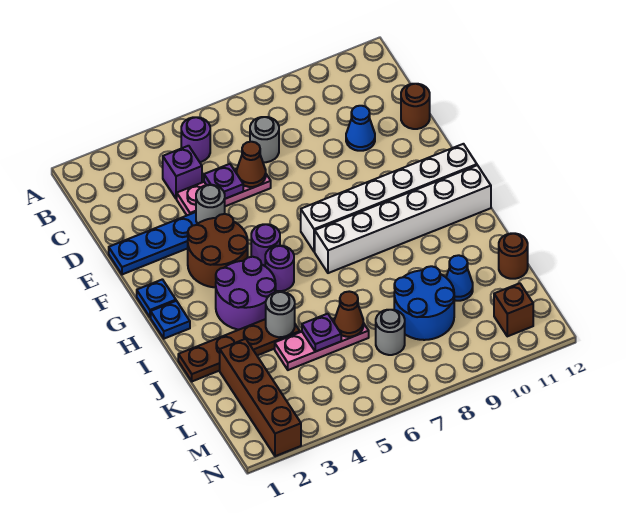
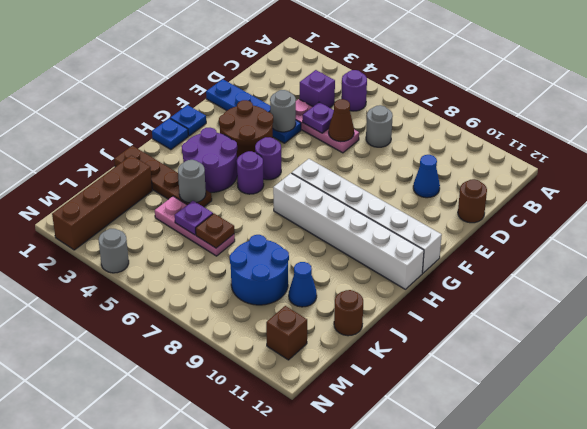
brown cone K6 level 2 -> brown plate K6 level 2
grey round brick L7 level 1 -> grey round brick N4 level 1

